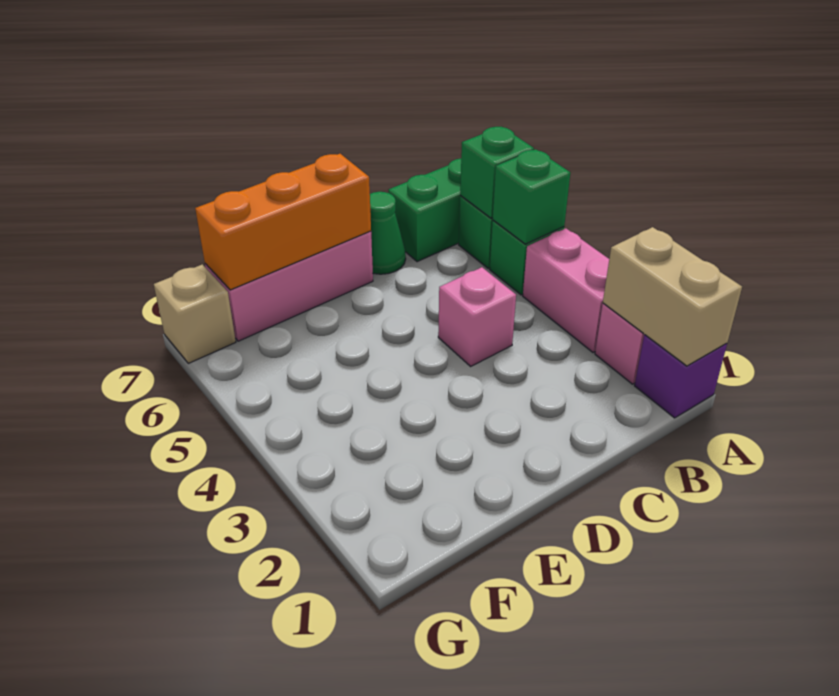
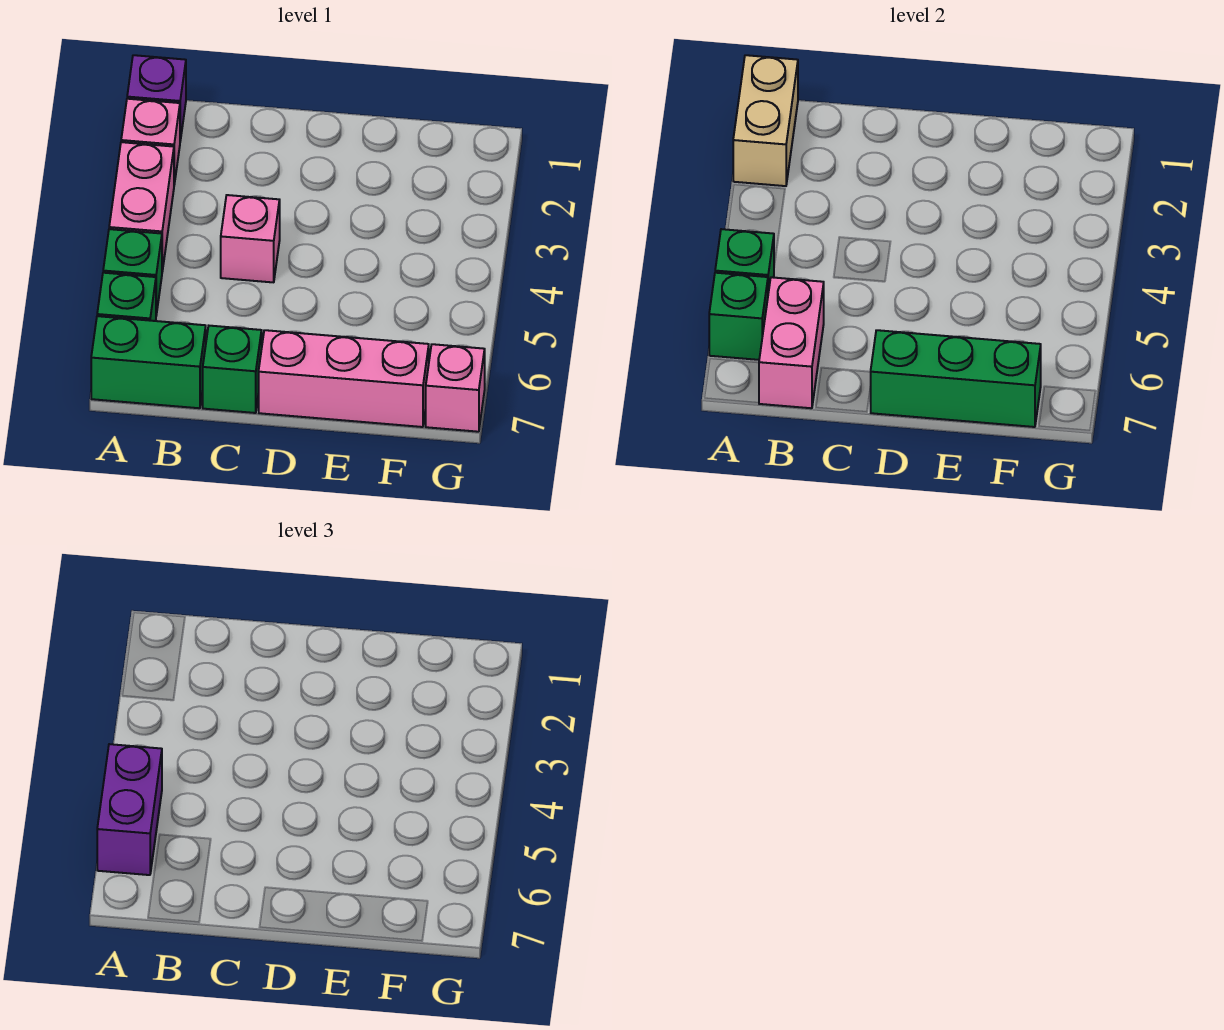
none -> purple brick A5:A6 level 3
none -> pink brick B6:B7 level 2
green cone C7 level 1 -> green brick C7 level 1
orange brick D7:F7 level 2 -> green brick D7:F7 level 2
tan brick G7 level 1 -> pink brick G7 level 1

